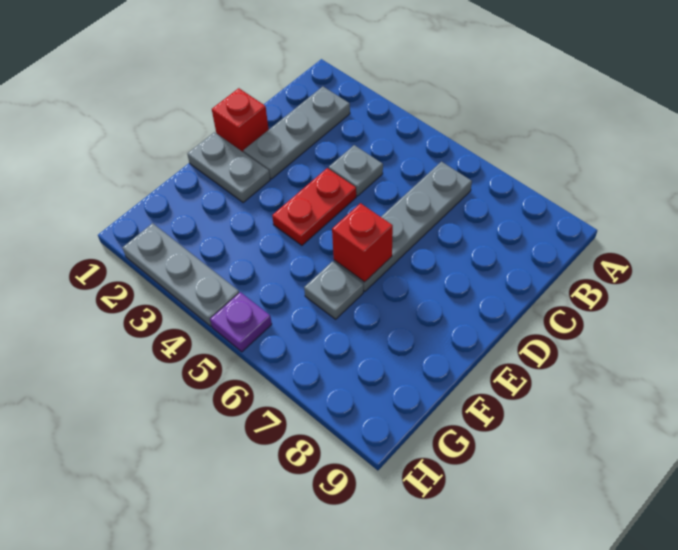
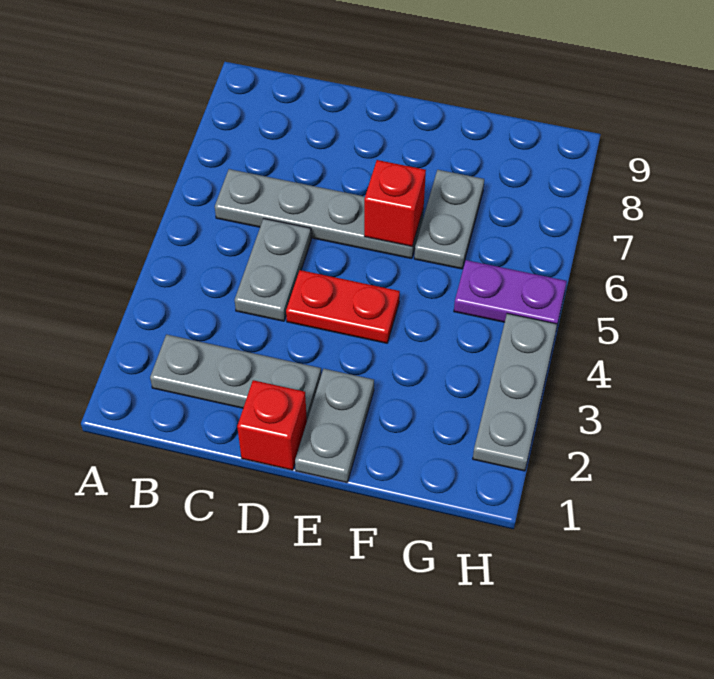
grey plate C4 level 1 -> grey plate C4:C5 level 1
grey plate F6 level 1 -> grey plate F6:F7 level 1
purple plate H5 level 1 -> purple plate G5:H5 level 1

